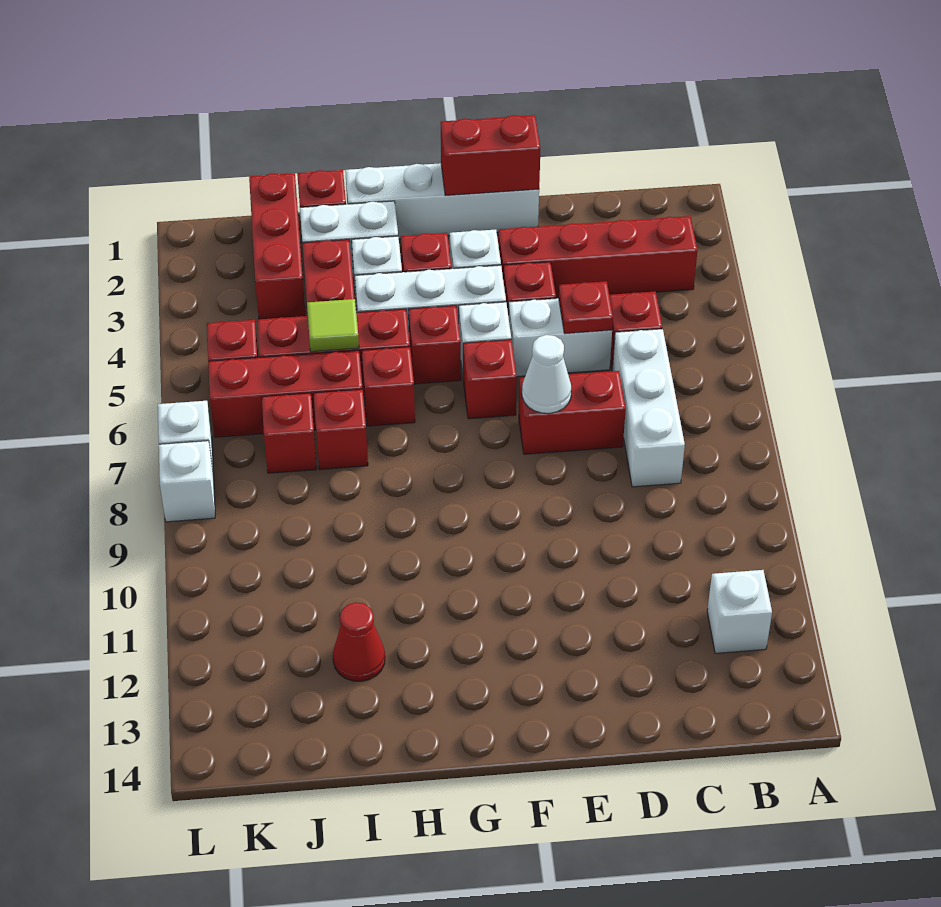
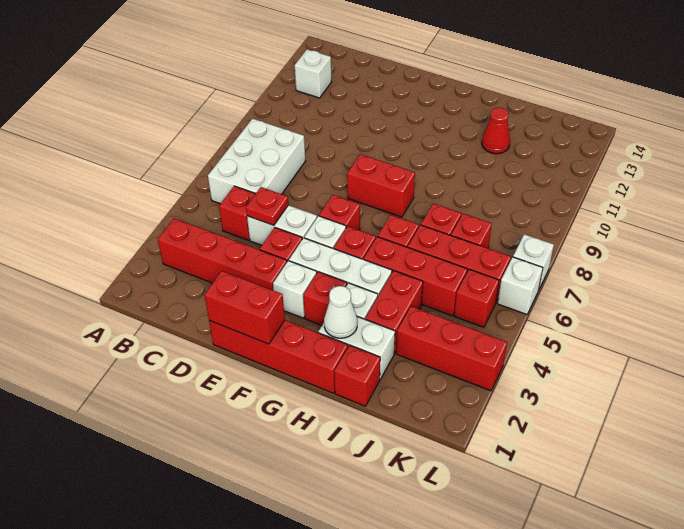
white brick C6:C8 level 1 -> white brick B6:C8 level 1
red brick D7:E7 level 1 -> red brick F8:G8 level 1
white brick E1:H1 level 1 -> red brick E1:H1 level 1
white cone E7 level 2 -> white cone H2 level 2
lime tile I5 level 2 -> none
red brick J1:J3 level 1 -> red brick J3:L3 level 1
white brick L8 level 1 -> white brick L6 level 1

